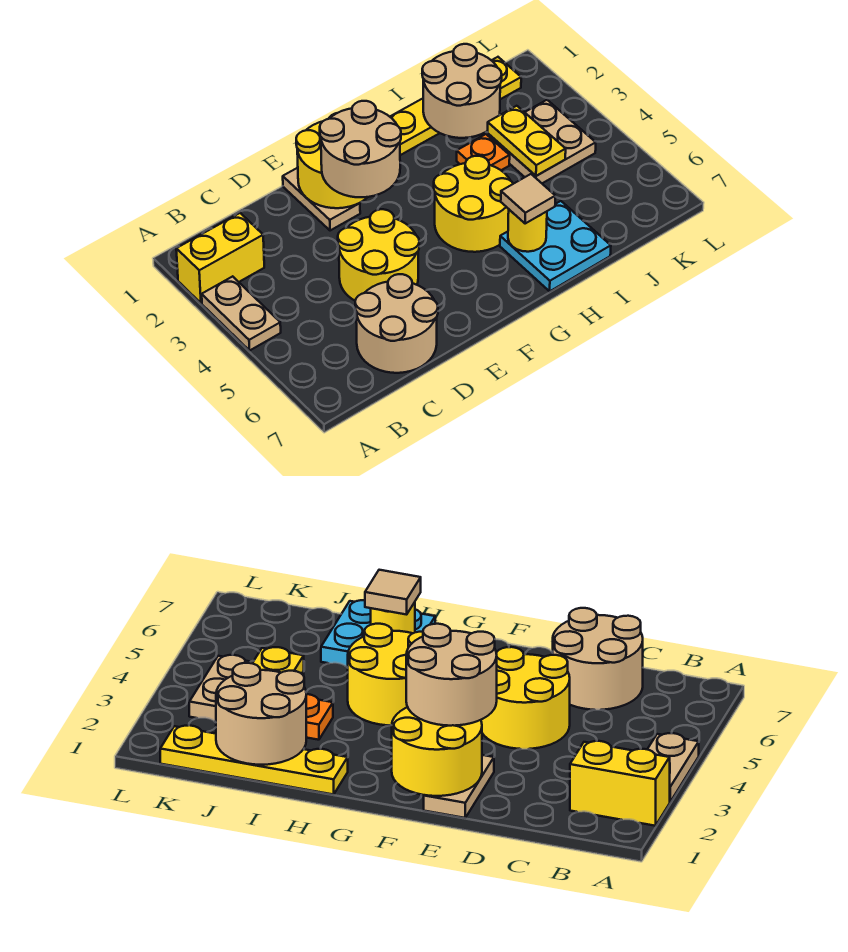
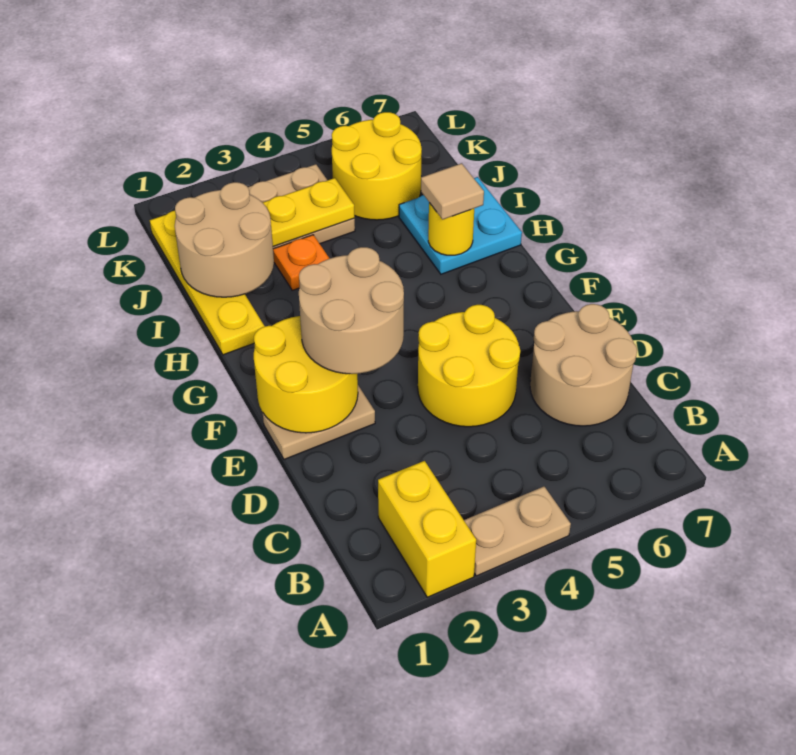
yellow round brick G4:H5 level 1 -> yellow round brick J5:K6 level 1

